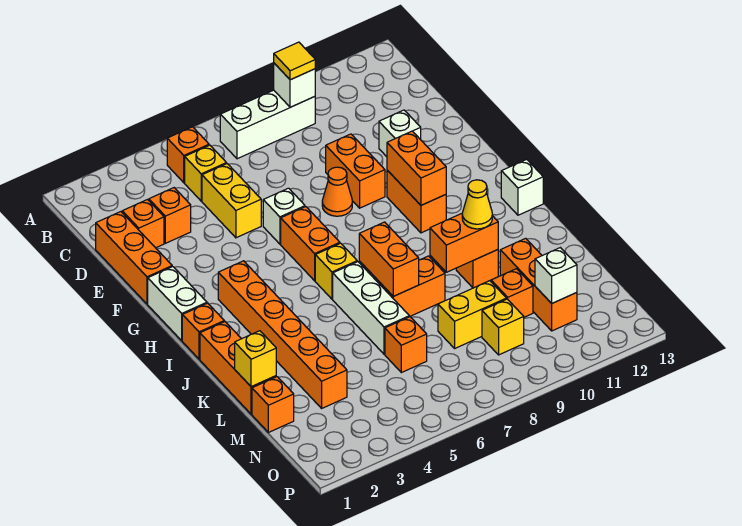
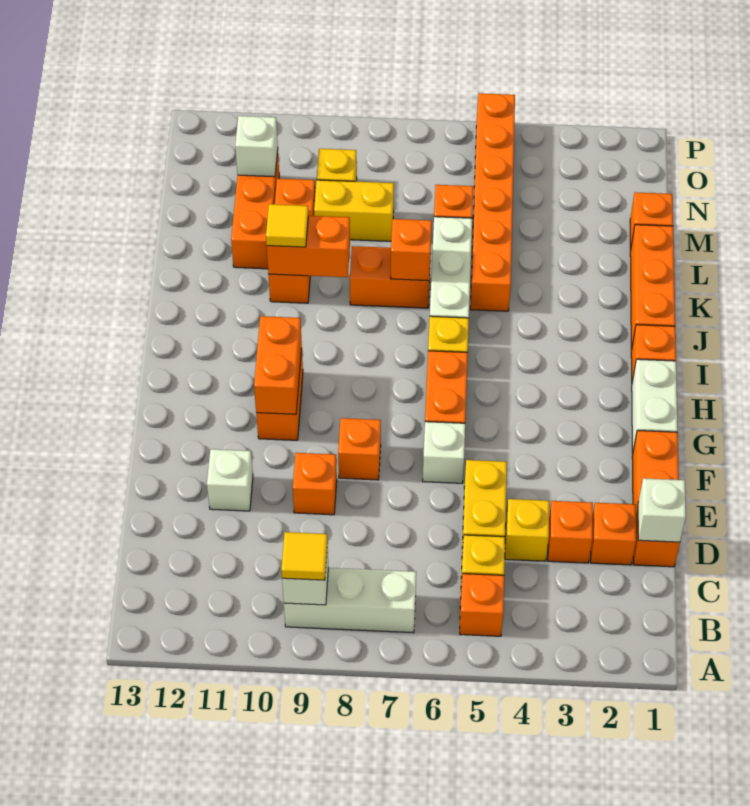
orange brick E9:F9 level 1 -> orange brick E9 level 1
orange cone F8 level 1 -> orange brick F8 level 1
orange brick H3:M3 level 1 -> orange brick K5:P5 level 1
white brick I13 level 1 -> white brick D1 level 2
orange brick J7:K7 level 2 -> orange brick K7 level 2
yellow cone K10 level 3 -> yellow tile K10 level 3
yellow brick L1 level 2 -> yellow brick D4 level 1

